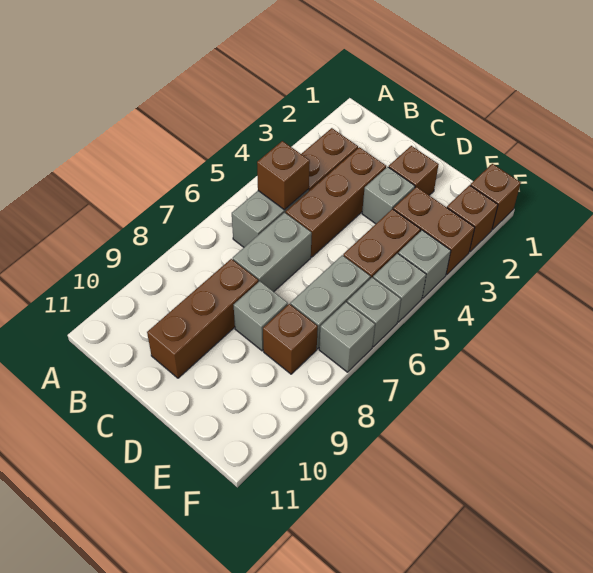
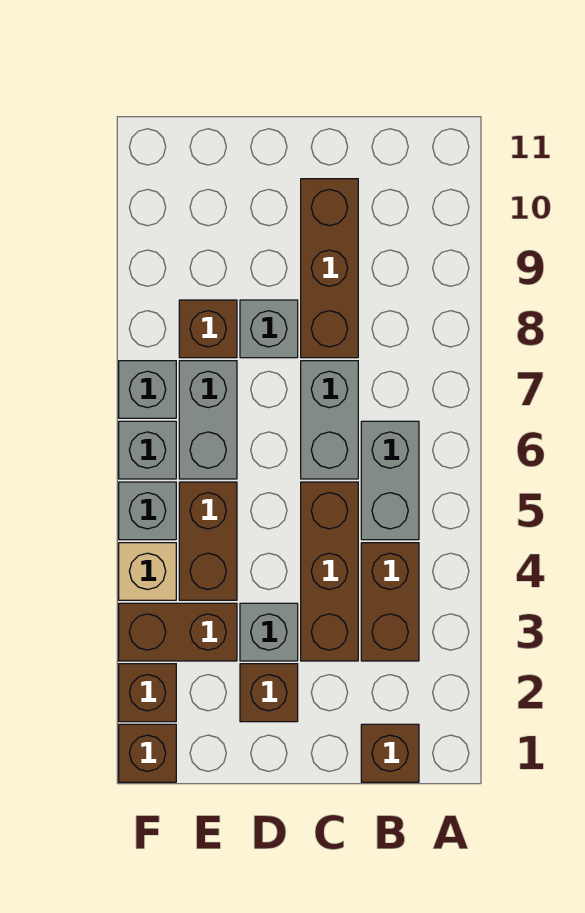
brown brick B5 level 2 -> brown brick B1 level 1
grey brick F4 level 1 -> tan brick F4 level 1

